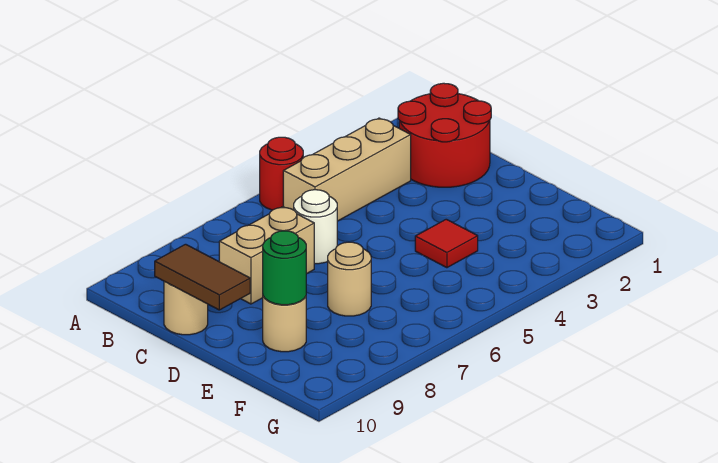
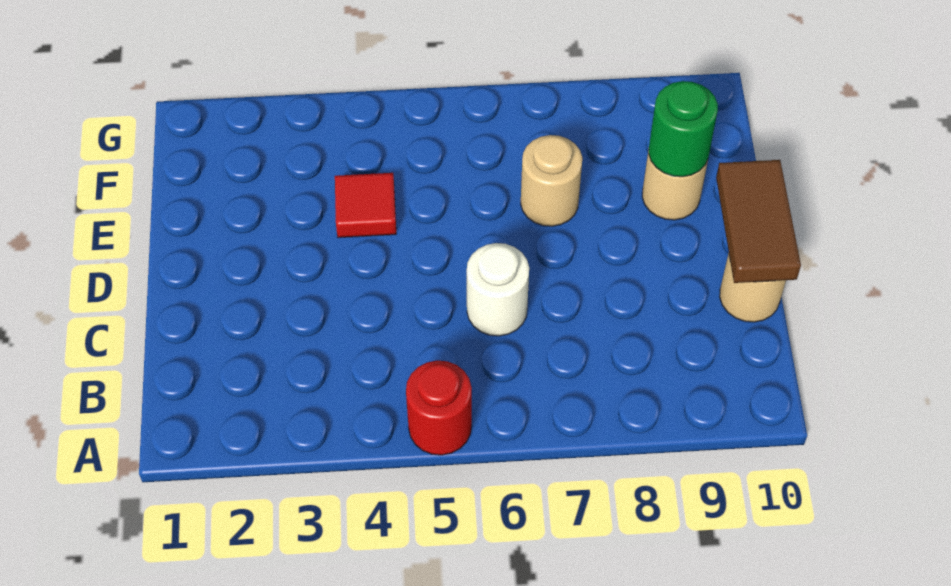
red round brick B1:C2 level 1 -> none
tan brick B3:B5 level 1 -> none
tan brick C7:C8 level 1 -> none

